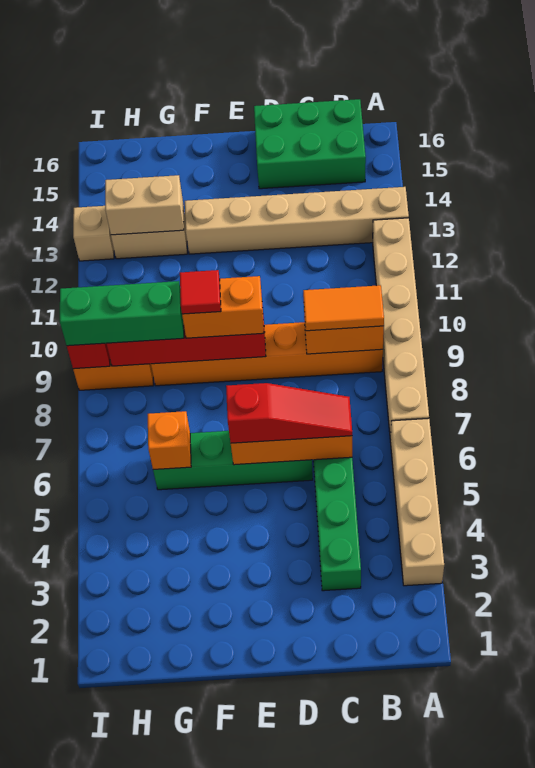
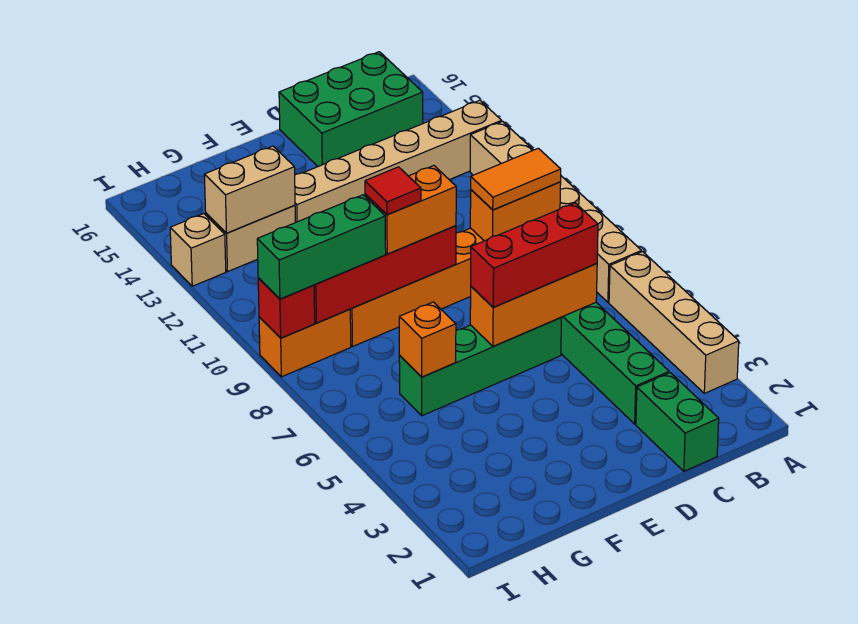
none -> green brick C1:C2 level 1
red slope C6:E6 level 3 top E -> red brick C6:E6 level 3

